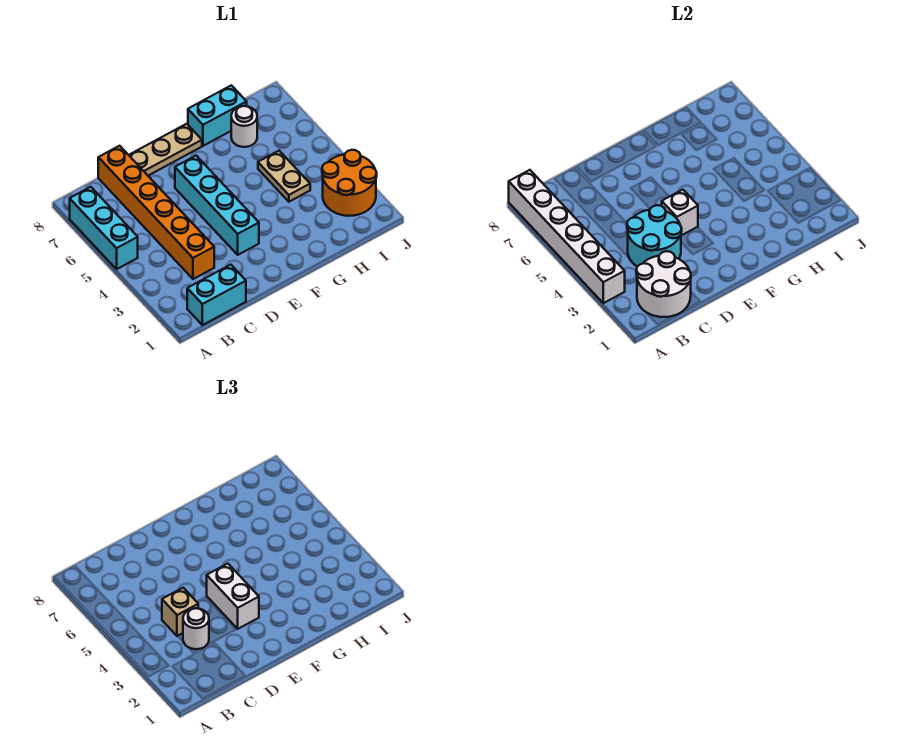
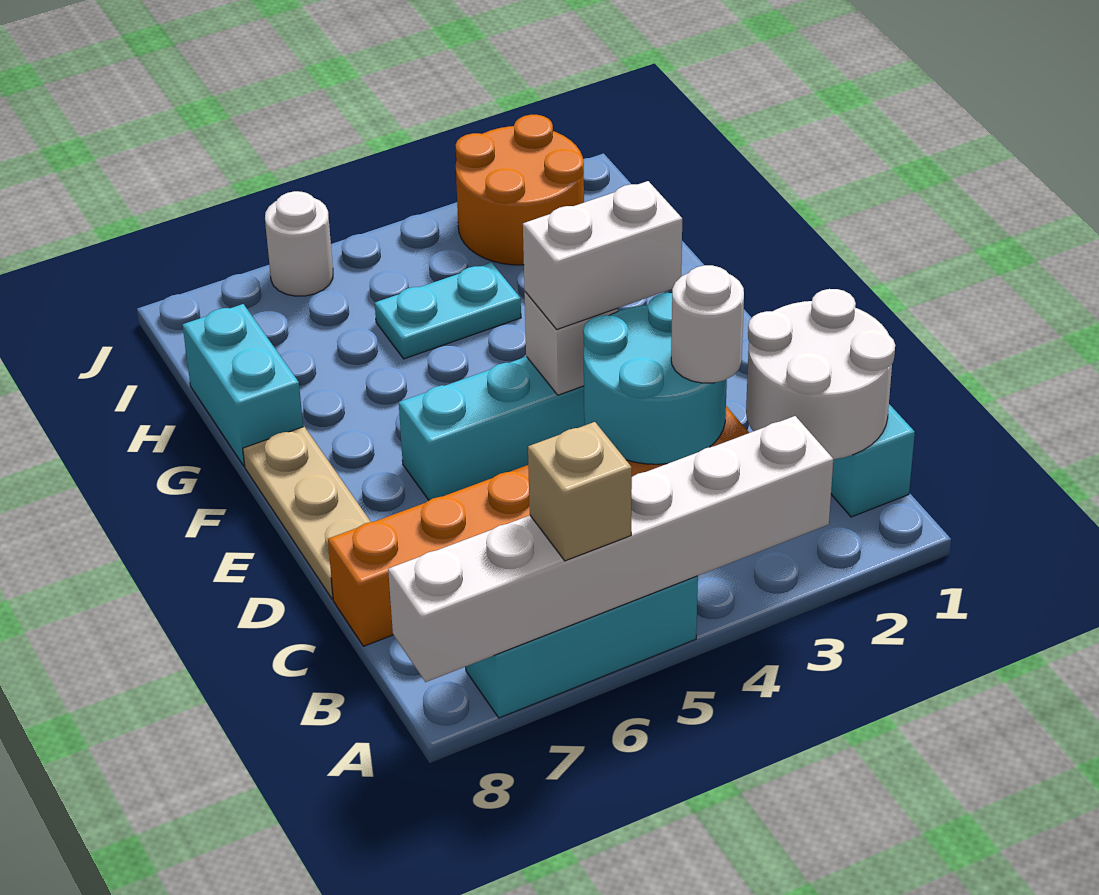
tan brick C4 level 3 -> tan brick A6 level 3
tan plate H4:H5 level 1 -> cyan plate H4:H5 level 1
white round brick H7 level 1 -> white round brick J6 level 1

